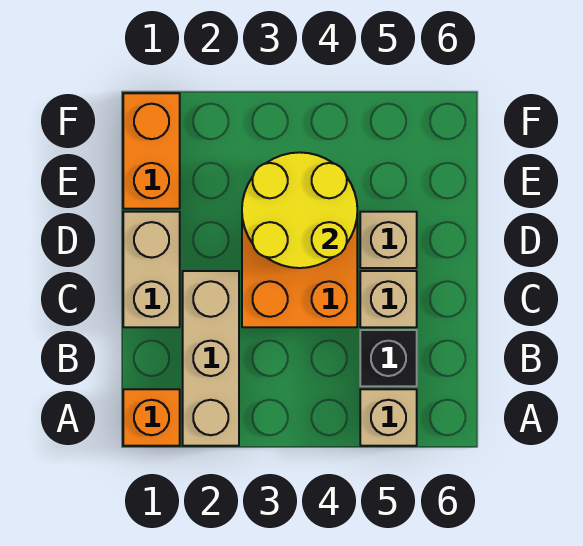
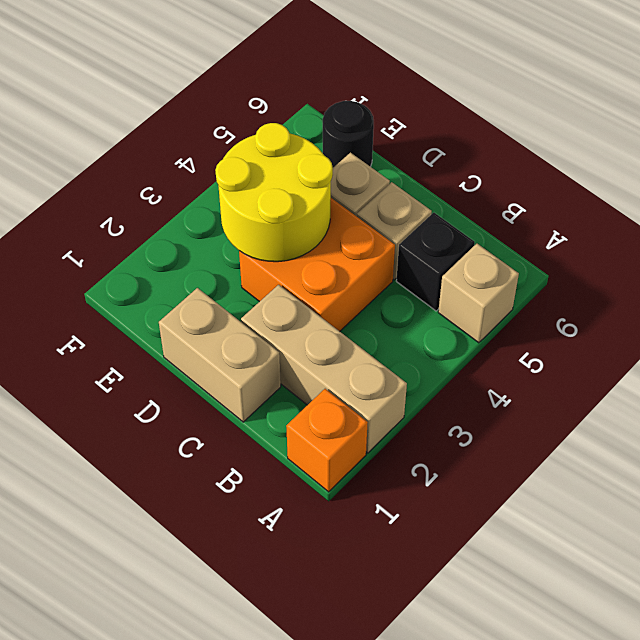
orange brick E1:F1 level 1 -> none
none -> black round brick E6 level 1

